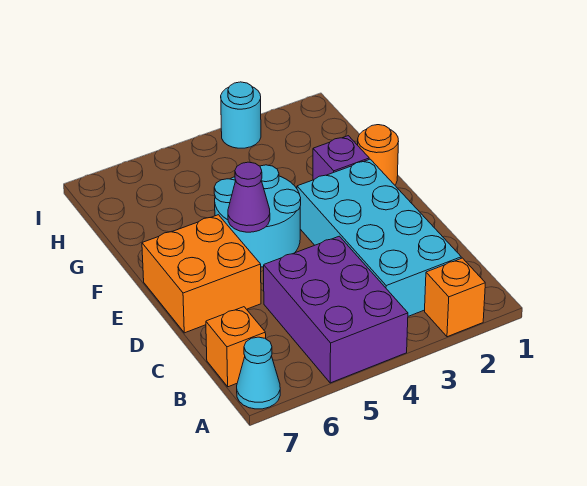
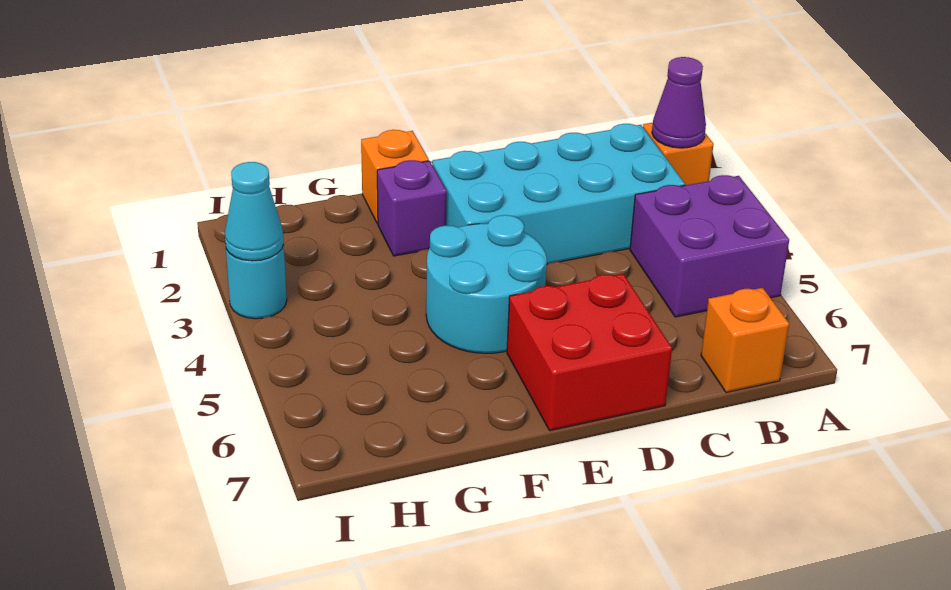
purple brick A4:C5 level 1 -> purple brick A4:B5 level 1
cyan cone A7 level 1 -> cyan cone I3 level 2
orange brick D6:E7 level 1 -> red brick D6:E7 level 1
purple cone E5 level 2 -> purple cone A2 level 2
orange round brick F1 level 1 -> orange brick F1 level 1

